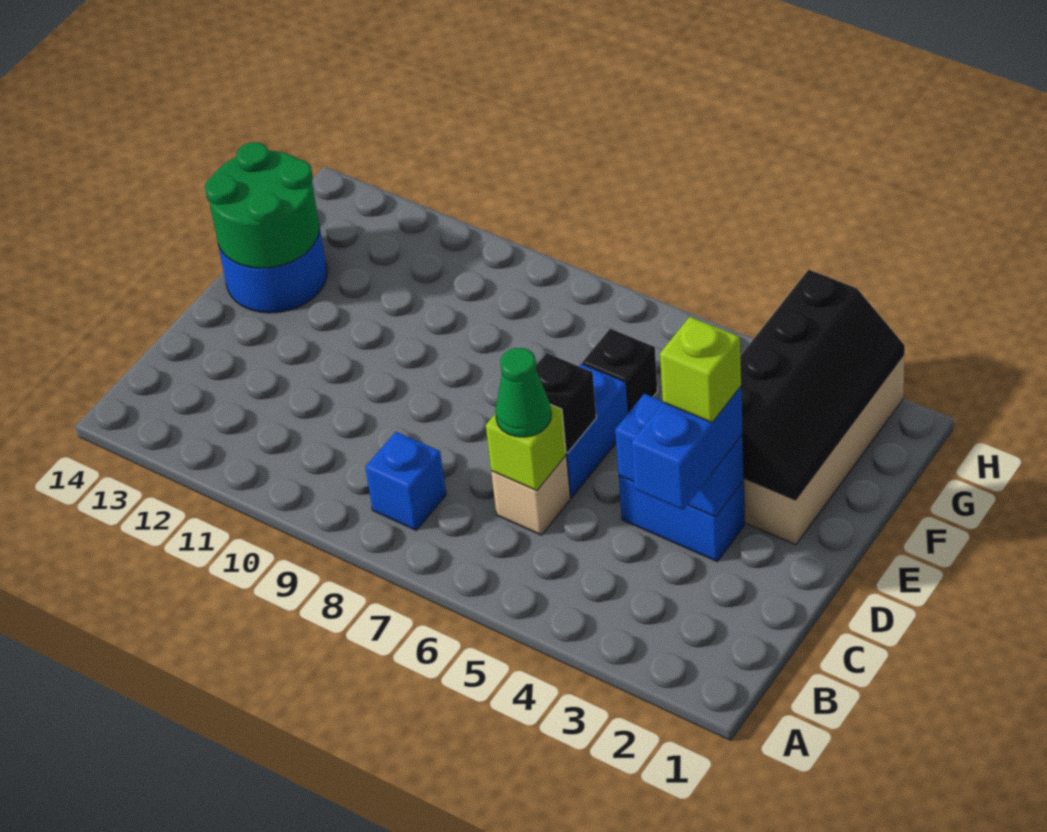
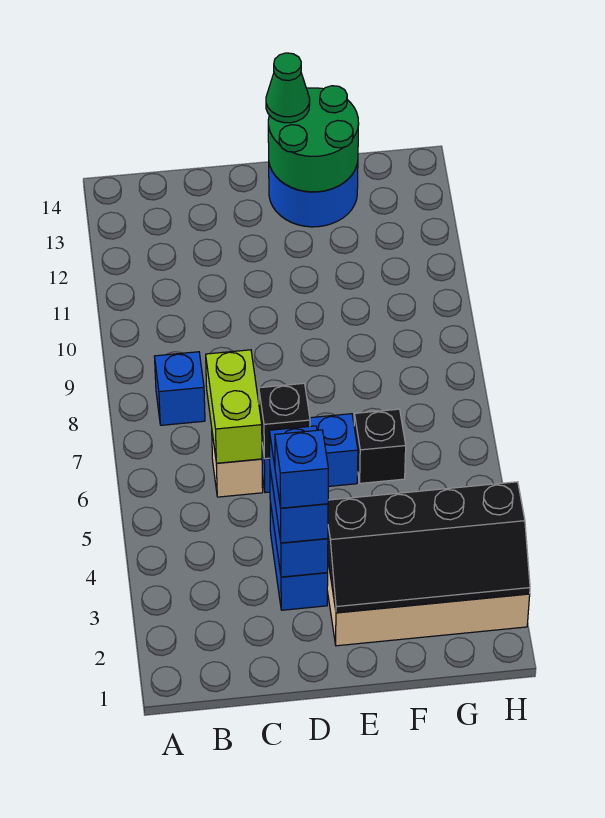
blue brick C3:D3 level 3 -> blue brick D3:D4 level 3
lime brick C6 level 2 -> lime brick C6:C7 level 2
green cone C6 level 3 -> green cone E14 level 3
lime brick D3 level 4 -> blue brick D3 level 4

